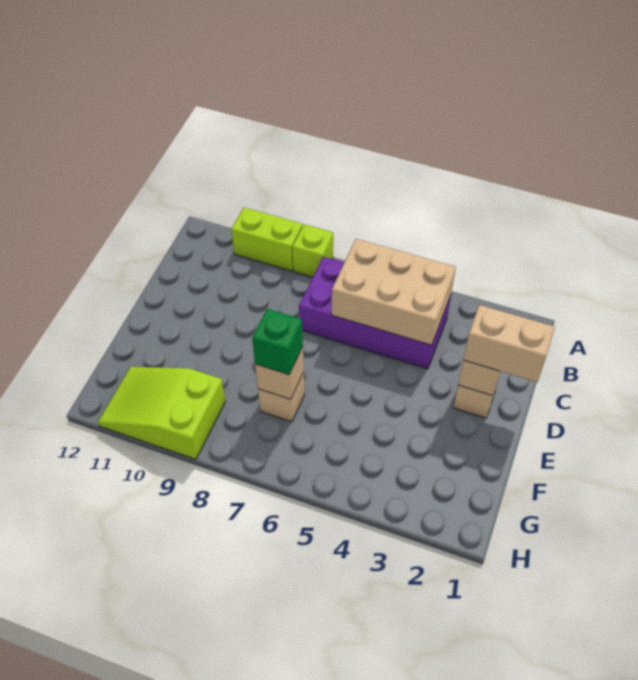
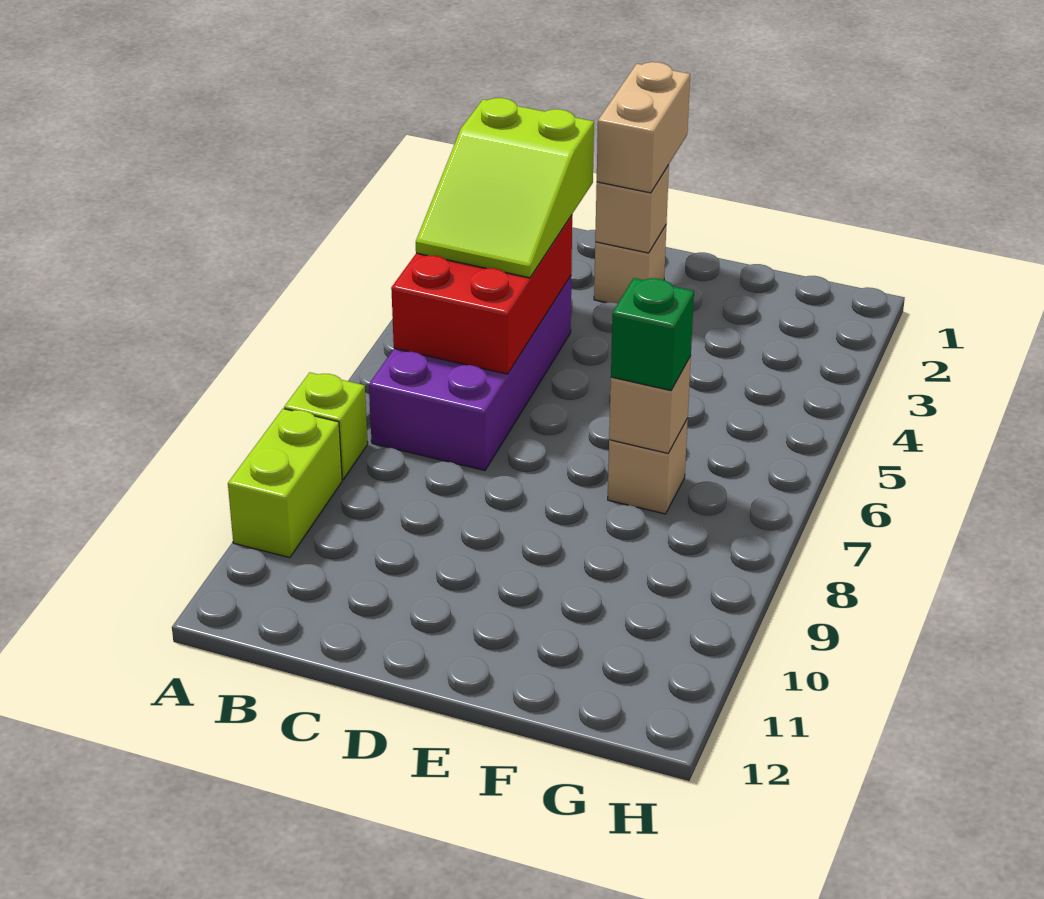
tan brick B4:C6 level 2 -> red brick B4:C6 level 2
lime slope G9:H11 level 1 top 9 -> lime slope B3:C5 level 3 top 3

